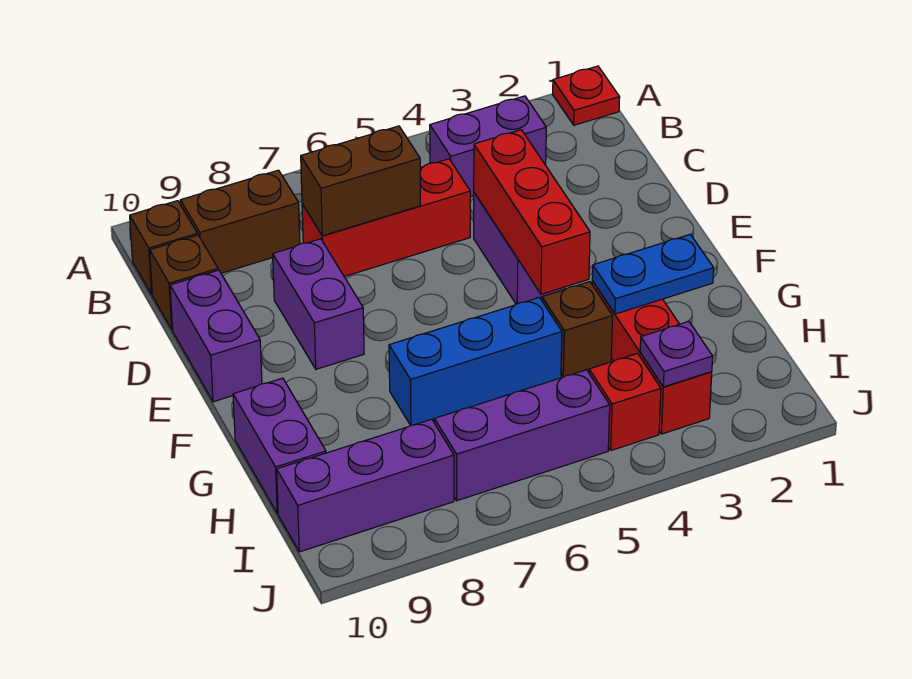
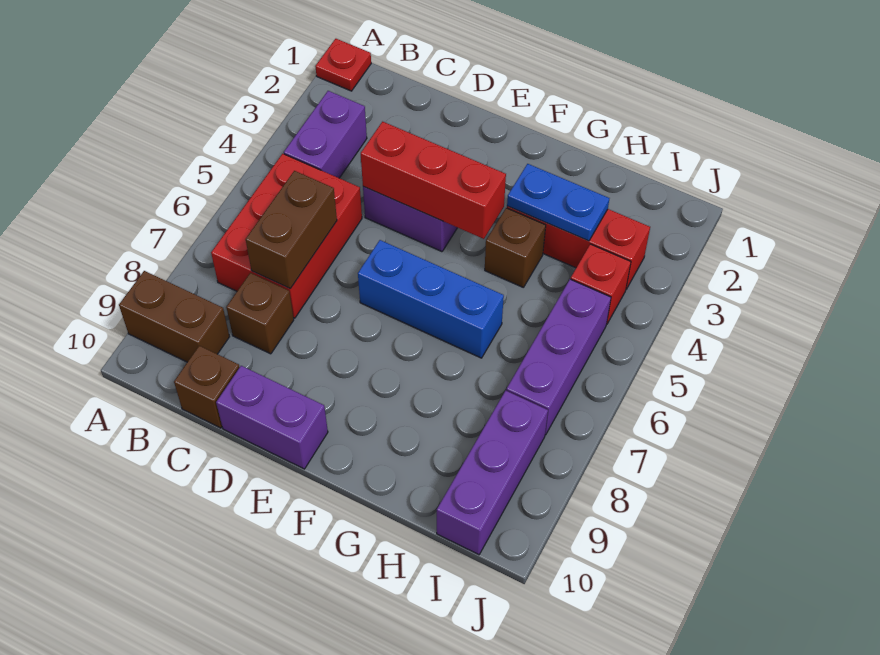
brown brick B8:B9 level 1 -> brown brick A9:B9 level 1
brown brick B10 level 1 -> brown brick C8 level 1
red brick C5:C7 level 1 -> red brick B5:C7 level 1
purple brick D8:E8 level 1 -> none
blue plate G2:G3 level 2 -> blue plate G3:H3 level 2
blue brick G5:G7 level 1 -> blue brick E6:G6 level 1
purple brick G10:H10 level 1 -> none
purple plate I3 level 2 -> none

